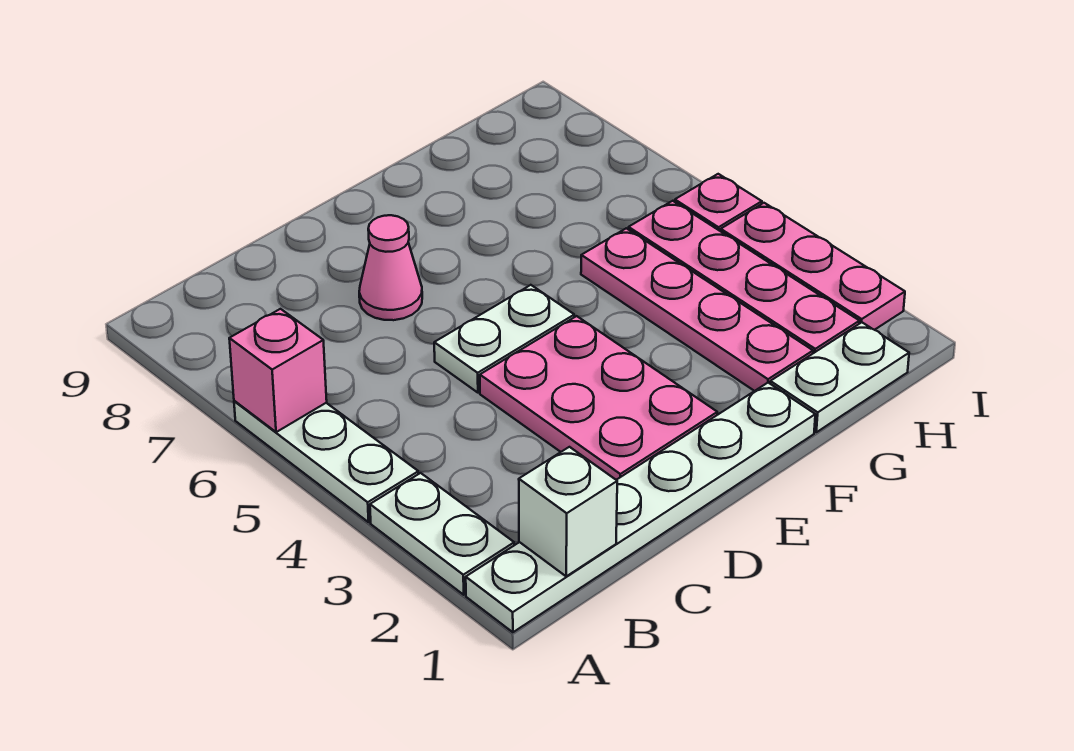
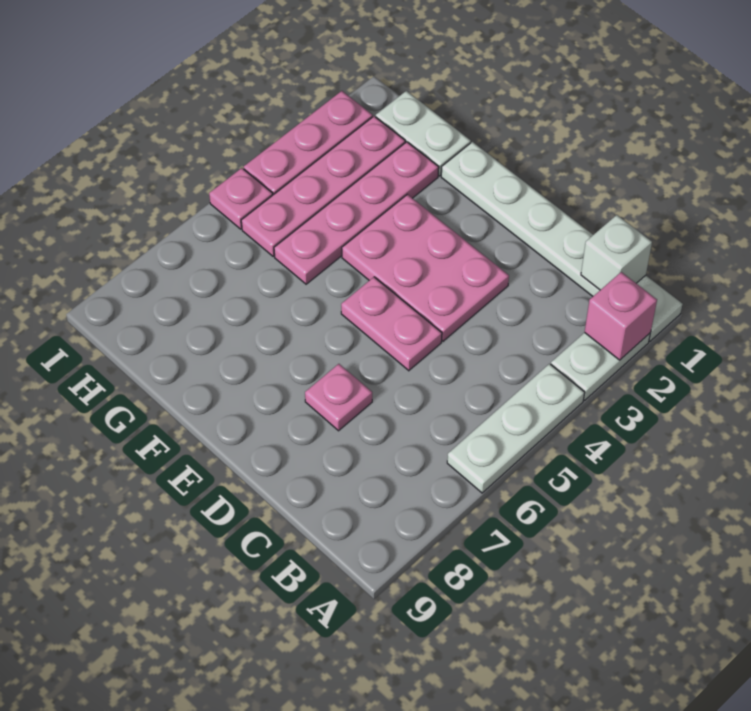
pink brick A6 level 2 -> pink brick A2 level 2
pink plate D2:E4 level 1 -> pink plate D3:F4 level 1
white plate D5:E5 level 1 -> pink plate D5:E5 level 1
pink cone D7 level 1 -> pink plate D7 level 1

